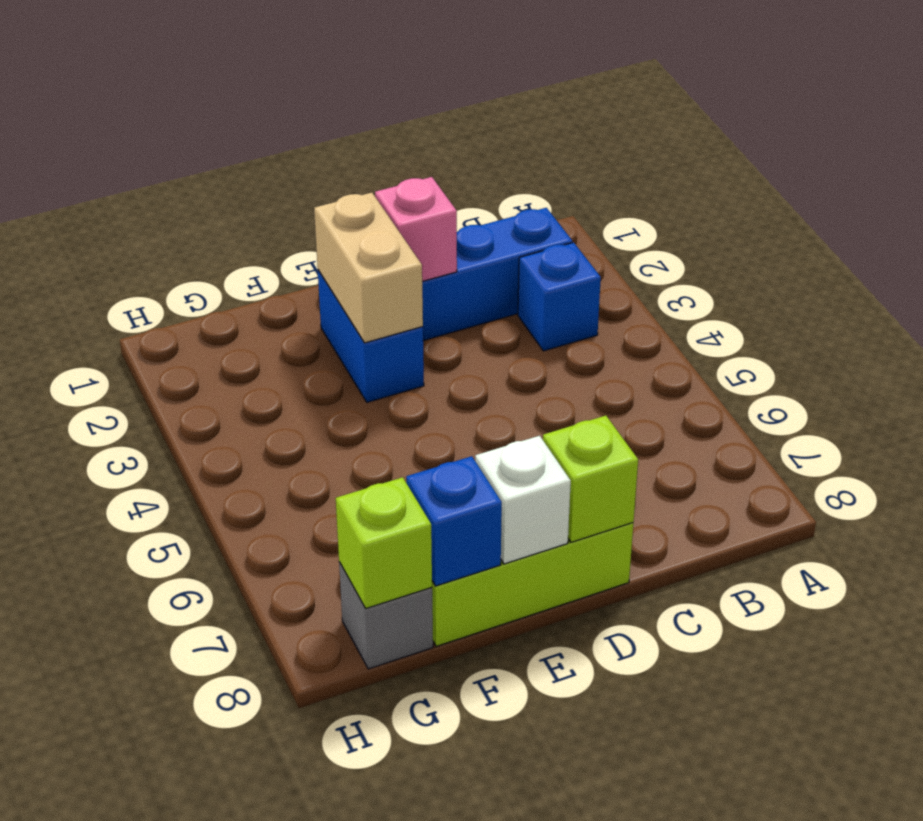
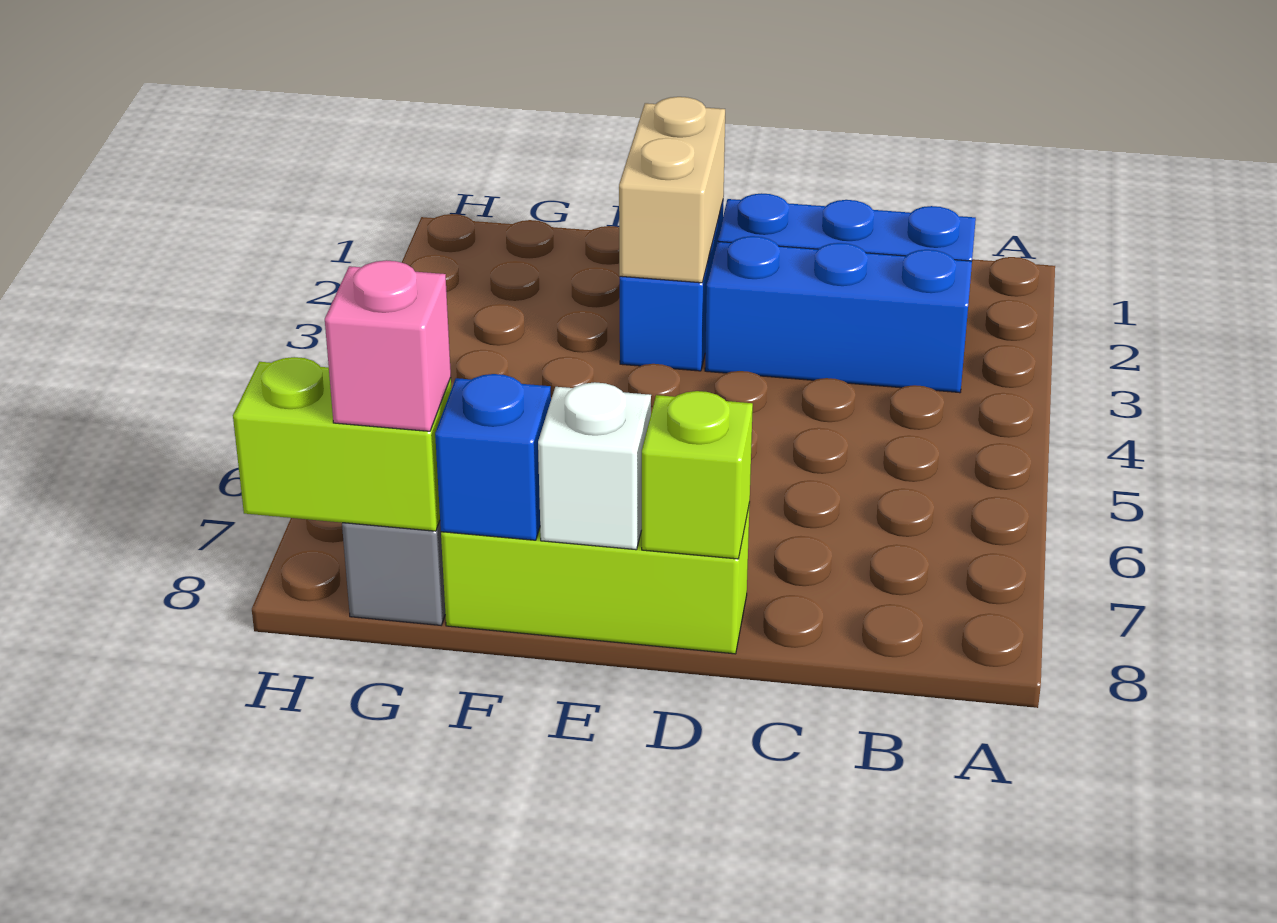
blue brick B3 level 1 -> blue brick B3:D3 level 1
pink brick D2 level 2 -> pink brick G8 level 3
lime brick G8 level 2 -> lime brick G8:H8 level 2

